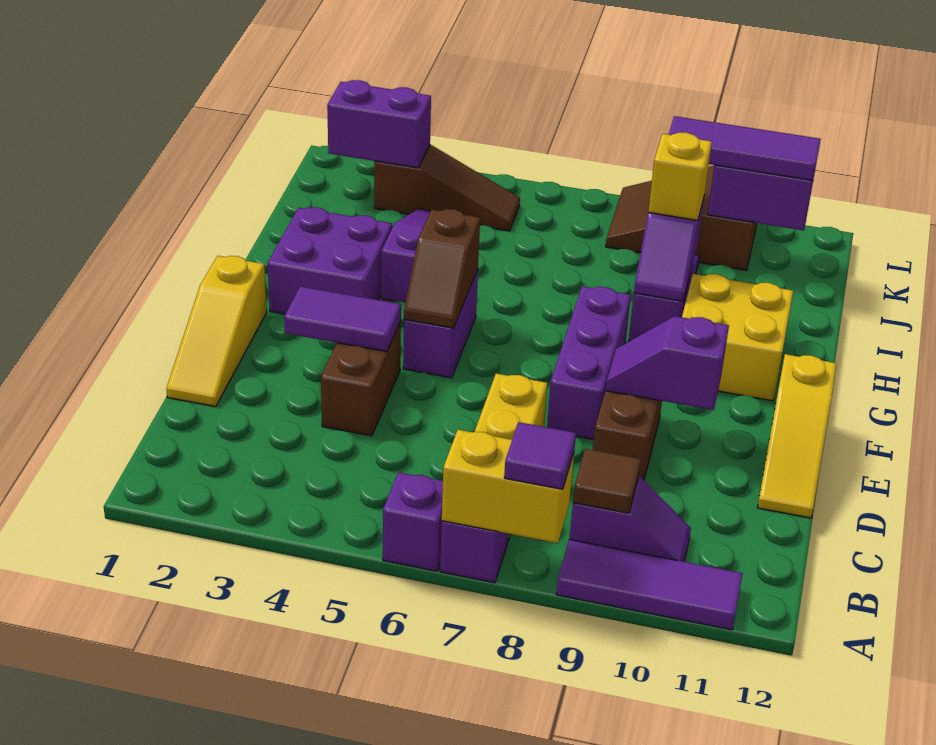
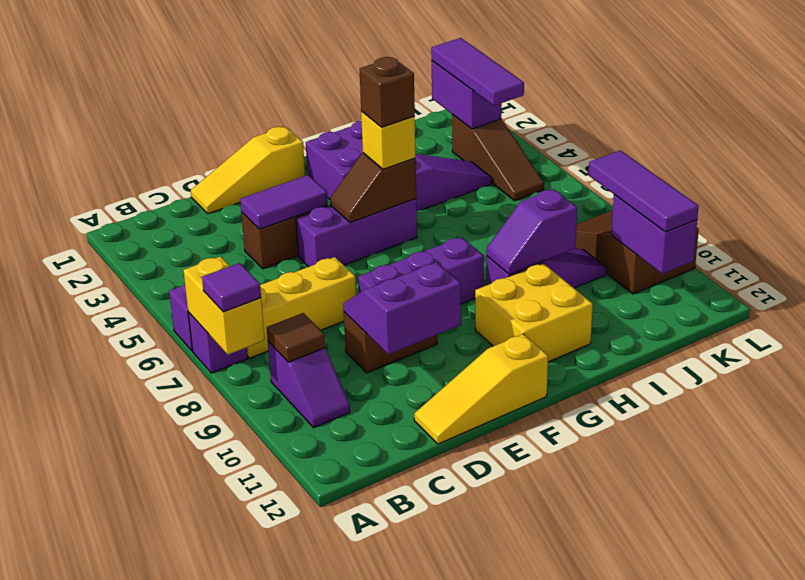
purple tile A9:A11 level 1 -> purple tile K2:K4 level 3
purple tile E3:E4 level 2 -> purple tile D4:E4 level 2
purple slope E9:E10 level 2 top 10 -> purple slope D9:E10 level 2 top 10
purple brick F5:G5 level 1 -> purple brick E5:G5 level 1
none -> brown brick G5 level 4
yellow brick I9 level 3 -> yellow brick G5 level 3

